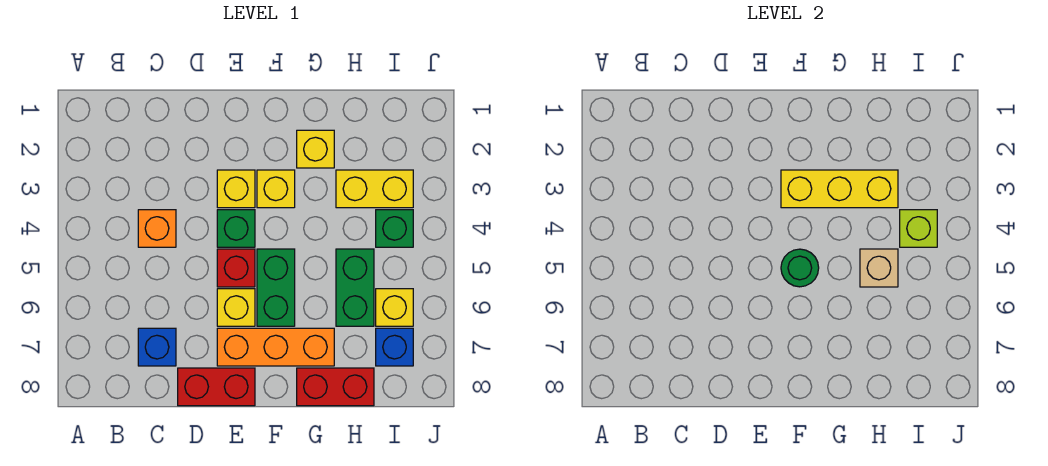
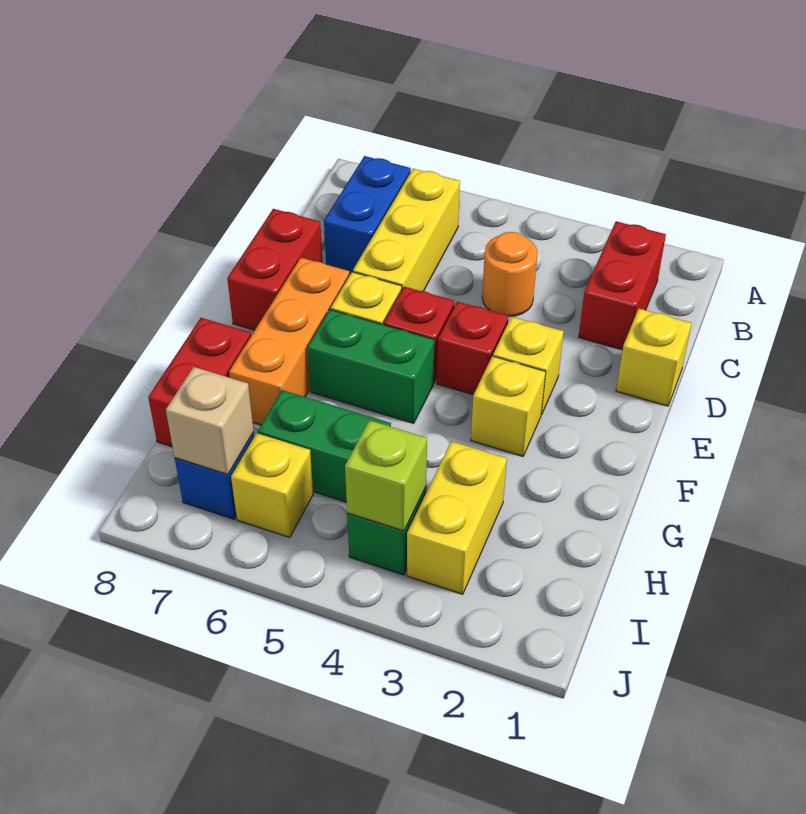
none -> red brick B2:C2 level 1
orange brick C4 level 1 -> orange round brick C4 level 1
blue brick C7 level 1 -> blue brick B7:C7 level 1
green brick E4 level 1 -> red brick E4 level 1
yellow brick F3:H3 level 2 -> yellow brick B6:D6 level 1
green round brick F5 level 2 -> none
yellow brick G2 level 1 -> yellow brick D1 level 1
tan brick H5 level 2 -> tan brick I7 level 2

